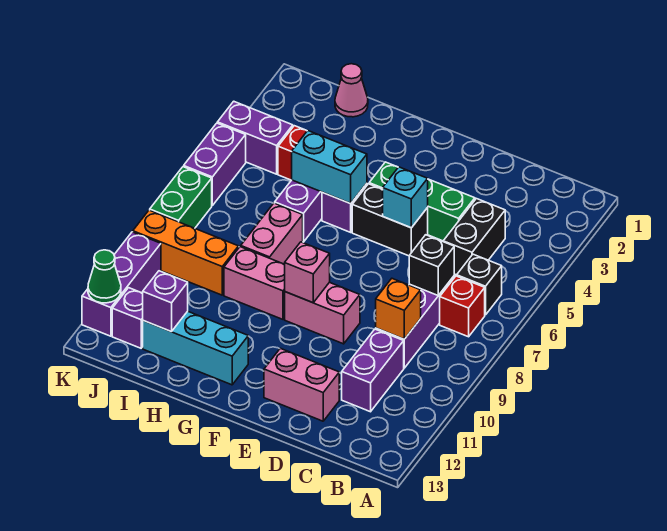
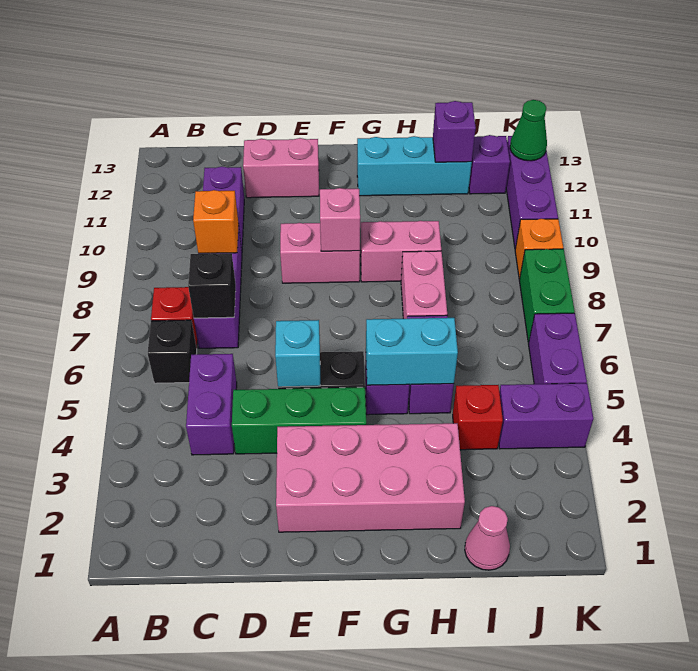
black brick C4:C5 level 1 -> purple brick C4:C5 level 1
none -> pink brick E2:H3 level 1
orange brick I9:K9 level 1 -> orange brick K9 level 1

